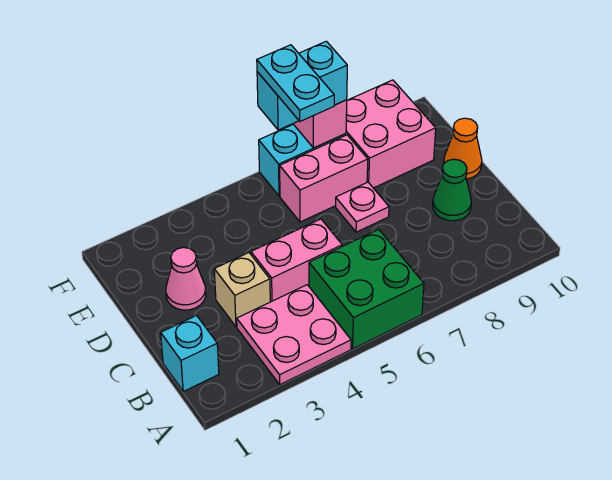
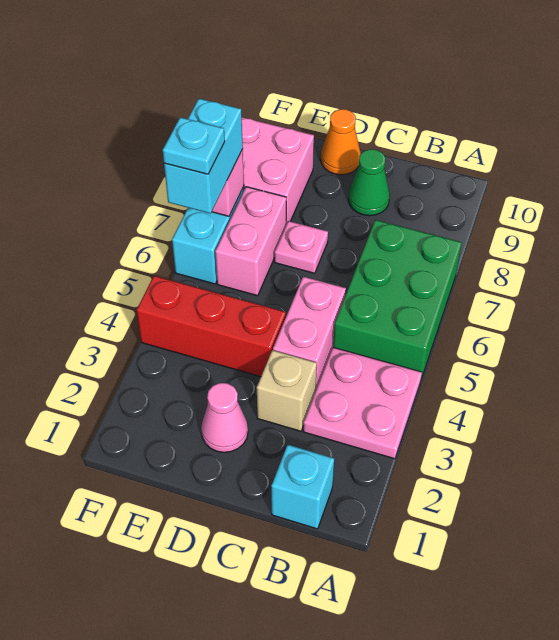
green brick A5:B6 level 1 -> green brick A5:B7 level 1
none -> red brick D4:F4 level 1
cyan plate E6:F6 level 4 -> cyan plate F6 level 4

